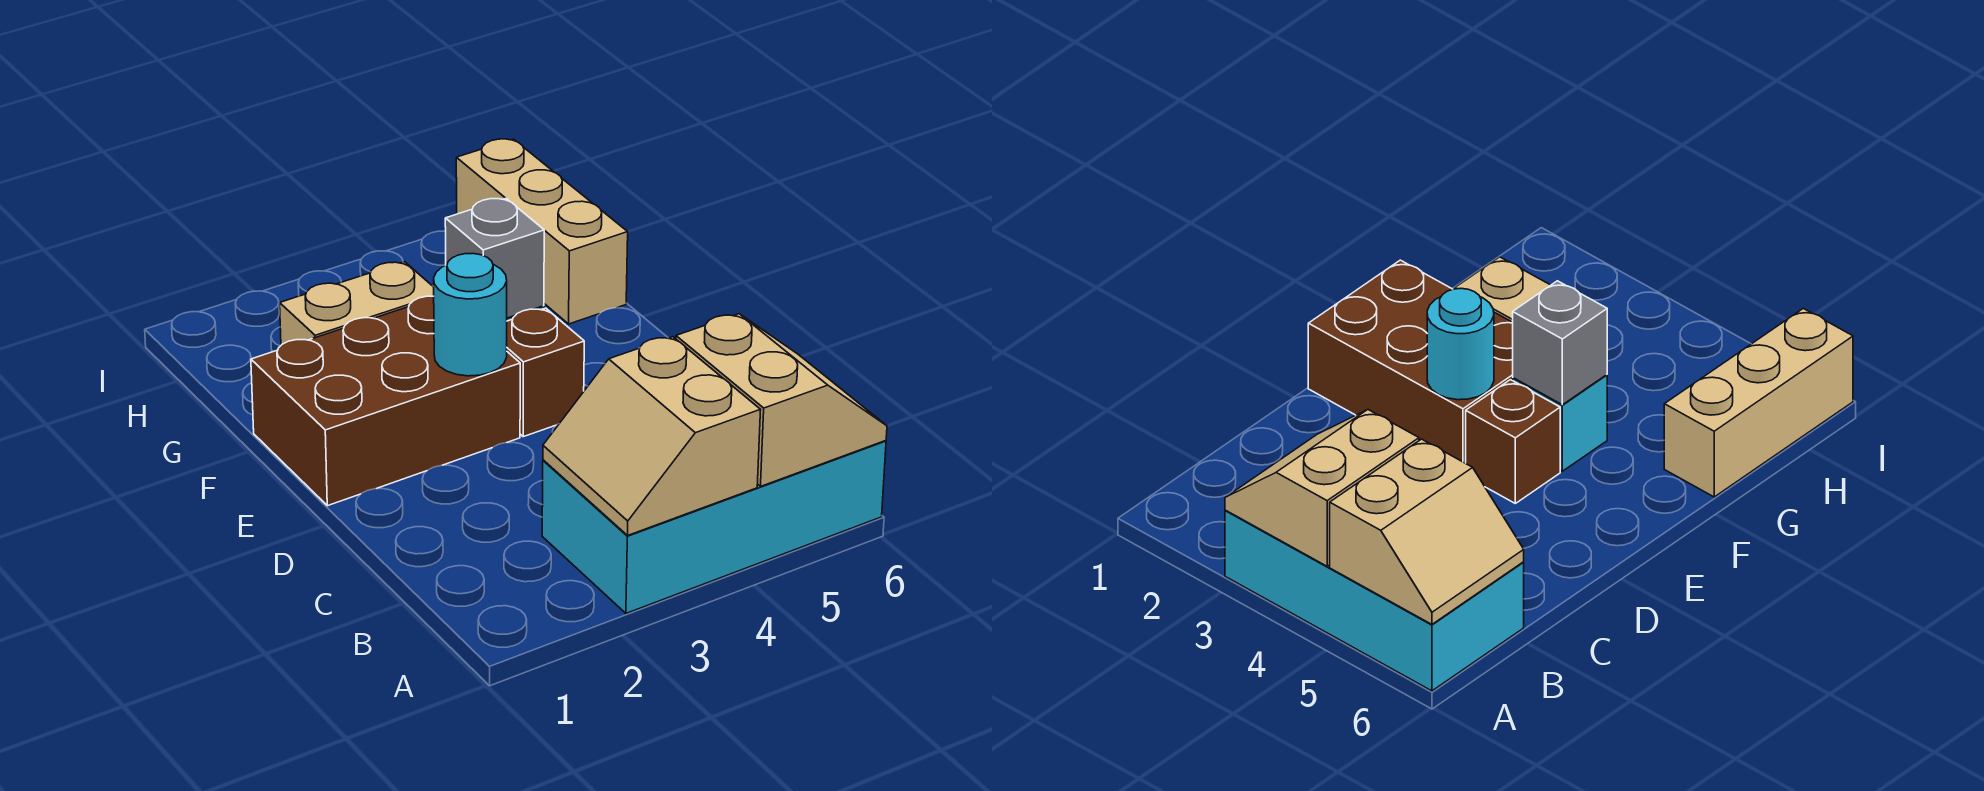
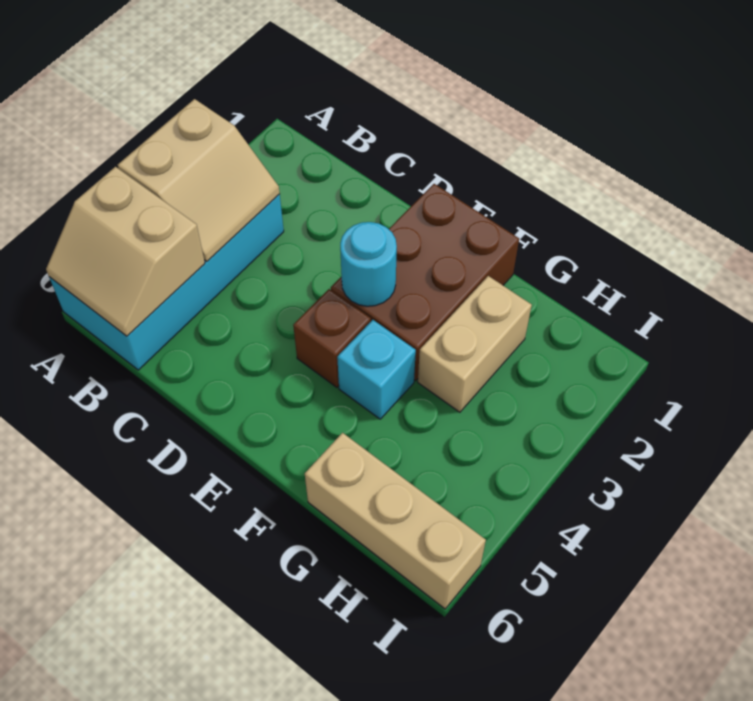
tan slope A3:B4 level 2 top 4 -> tan slope A3:B4 level 2 top A
grey brick F4 level 2 -> none

